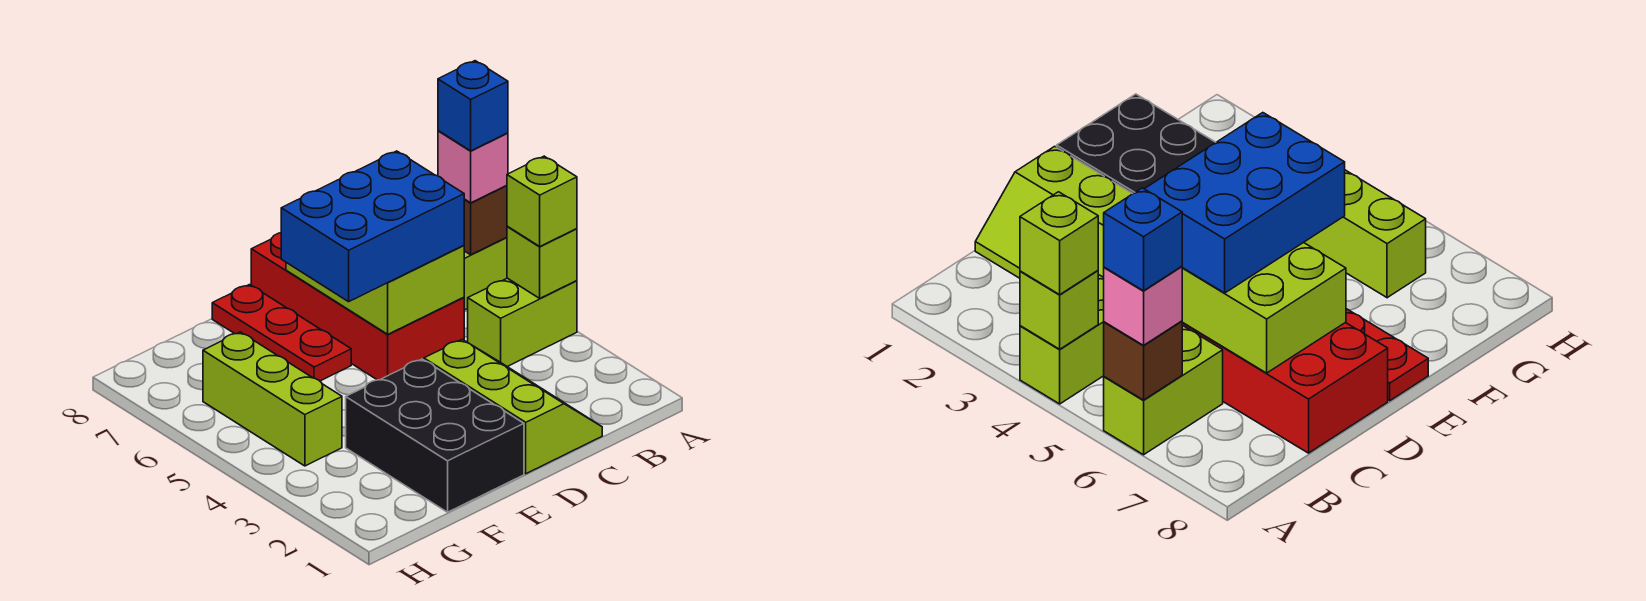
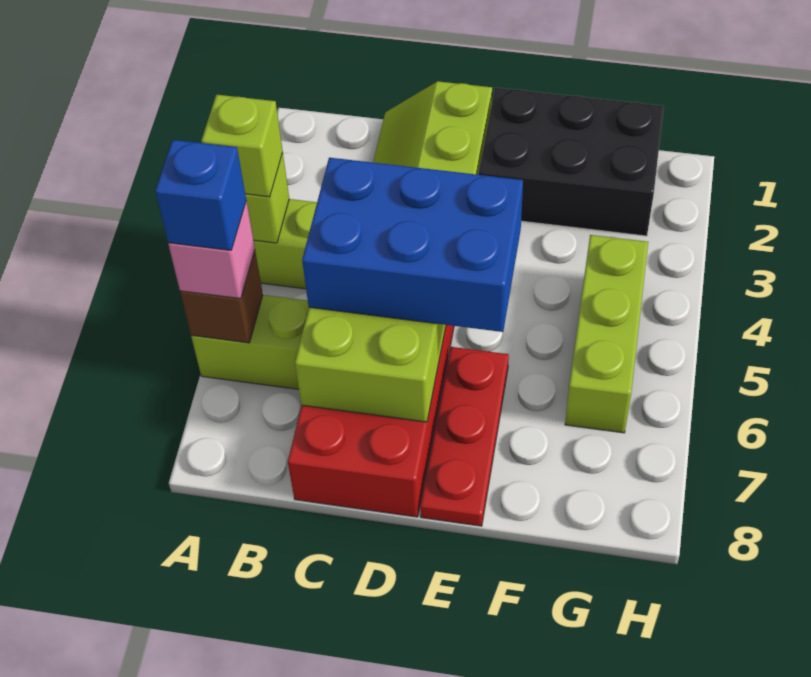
black brick E1:F3 level 1 -> black brick E1:G2 level 1

